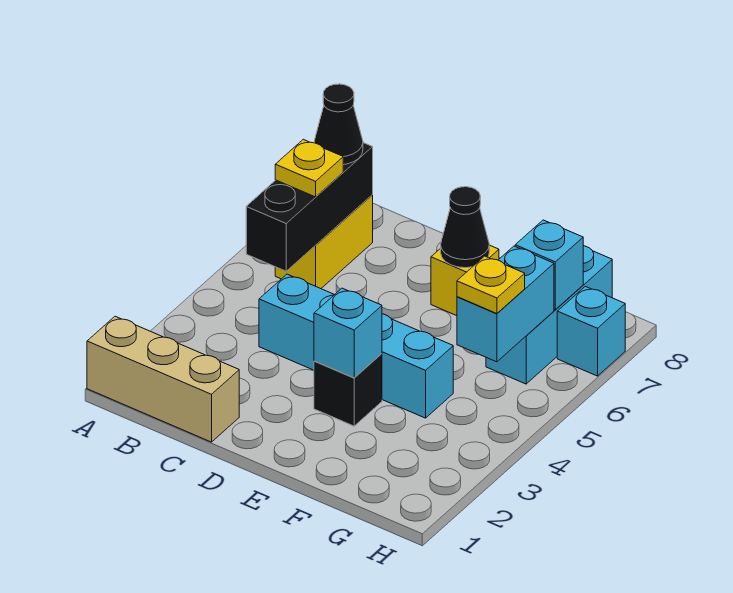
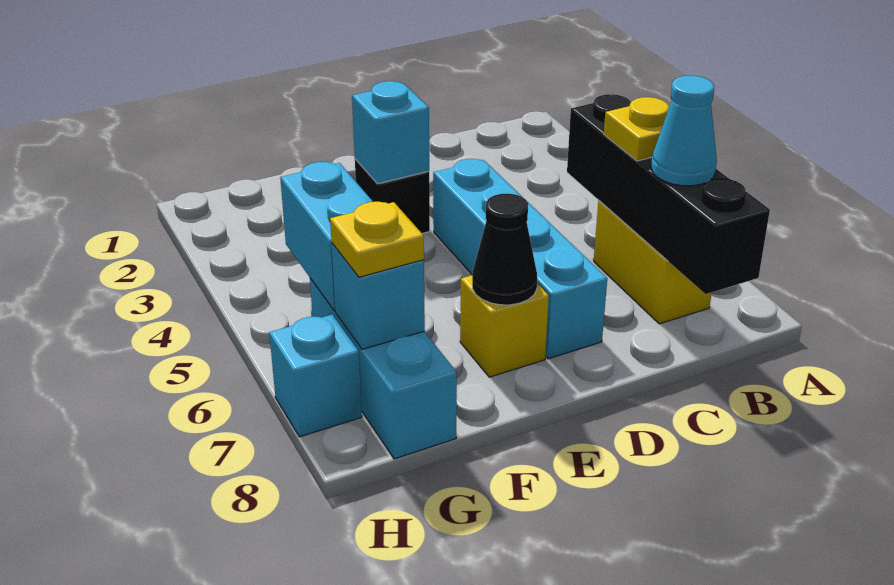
tan brick A1:C1 level 1 -> none
black brick B5:B7 level 2 -> black brick B5:B8 level 2
black cone B7 level 3 -> cyan cone B7 level 3
cyan brick C4:F4 level 1 -> cyan brick D4:D7 level 1
yellow plate G5 level 3 -> yellow plate G7 level 3

